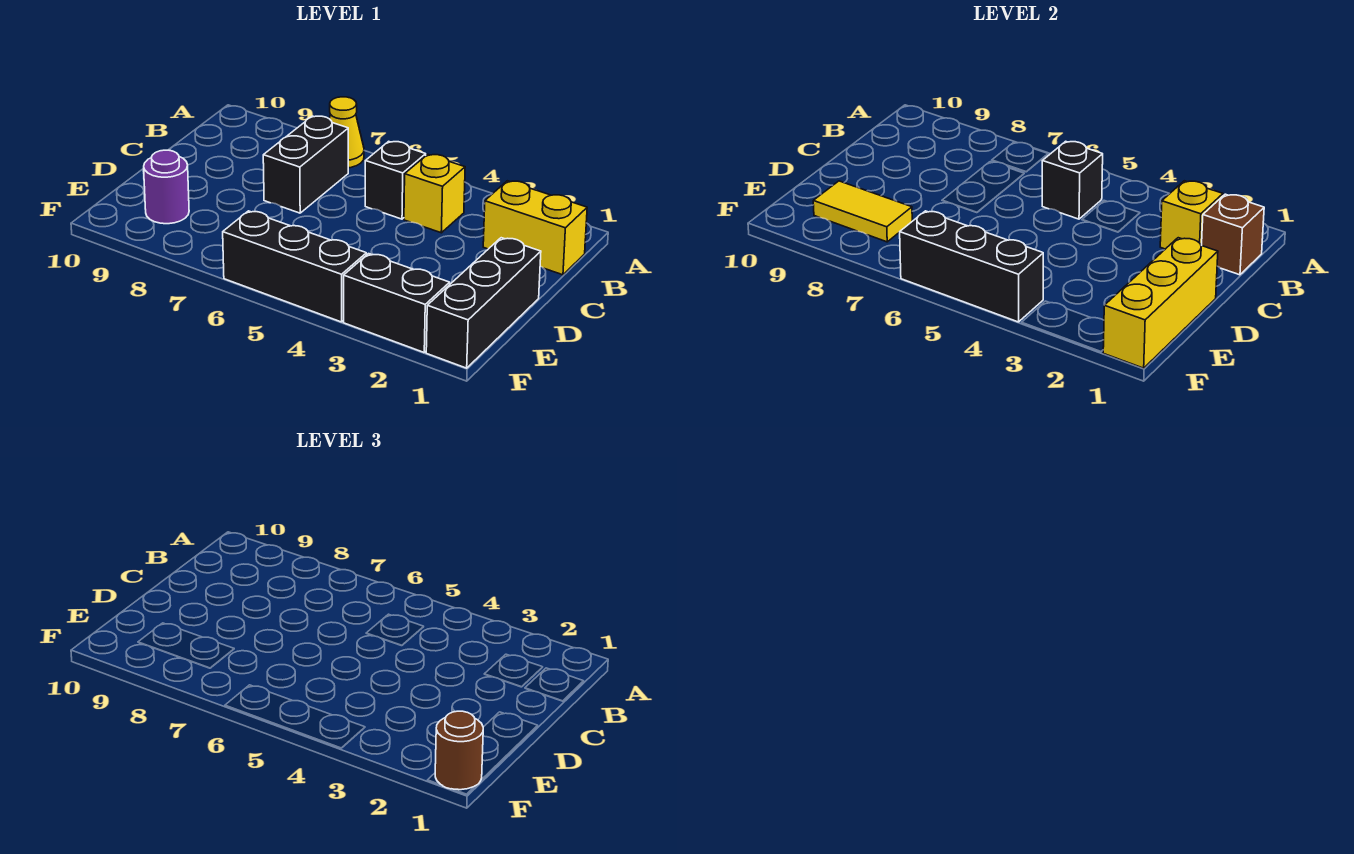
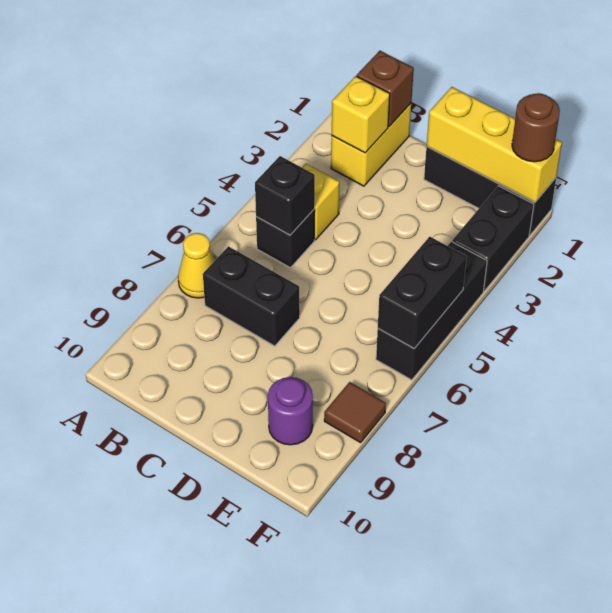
yellow tile E8:E9 level 2 -> none
black brick F4:F6 level 2 -> black brick F5:F6 level 2
none -> brown tile F8 level 1

